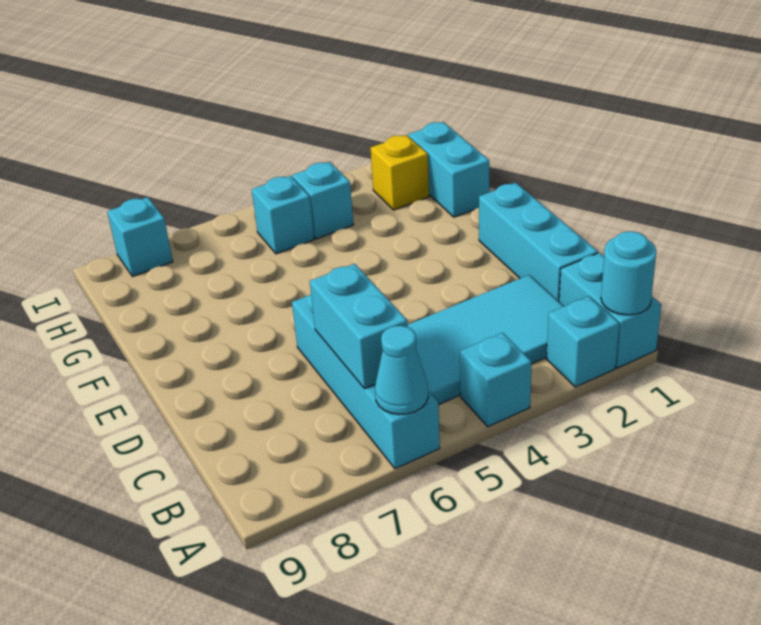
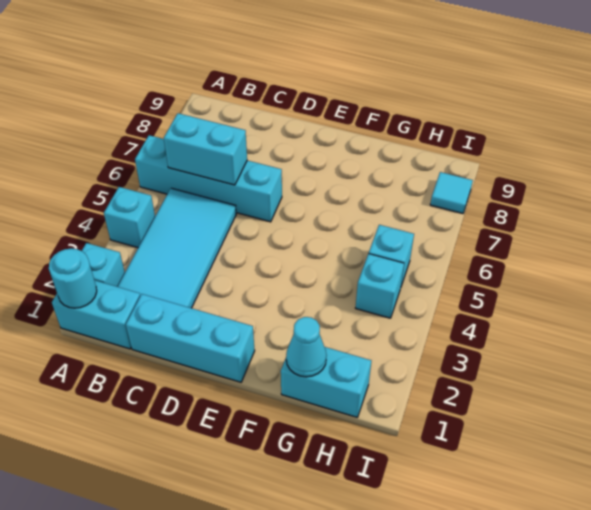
cyan cone A6 level 2 -> cyan cone G1 level 2
yellow brick H2 level 1 -> none
cyan brick I8 level 1 -> cyan tile I8 level 1

